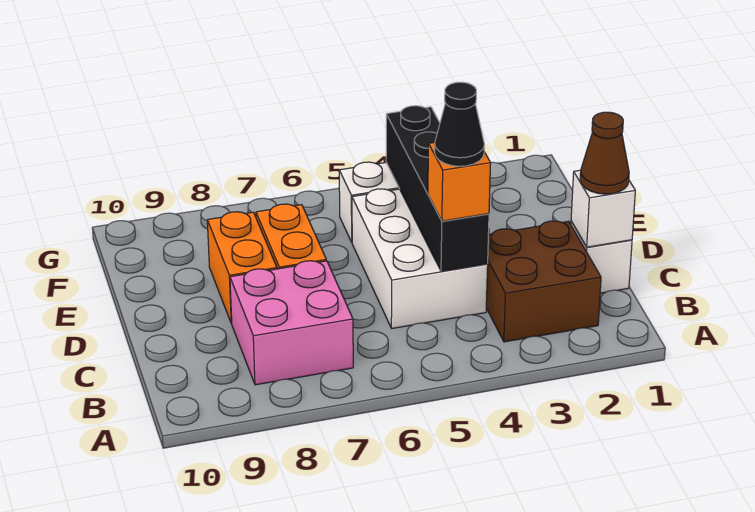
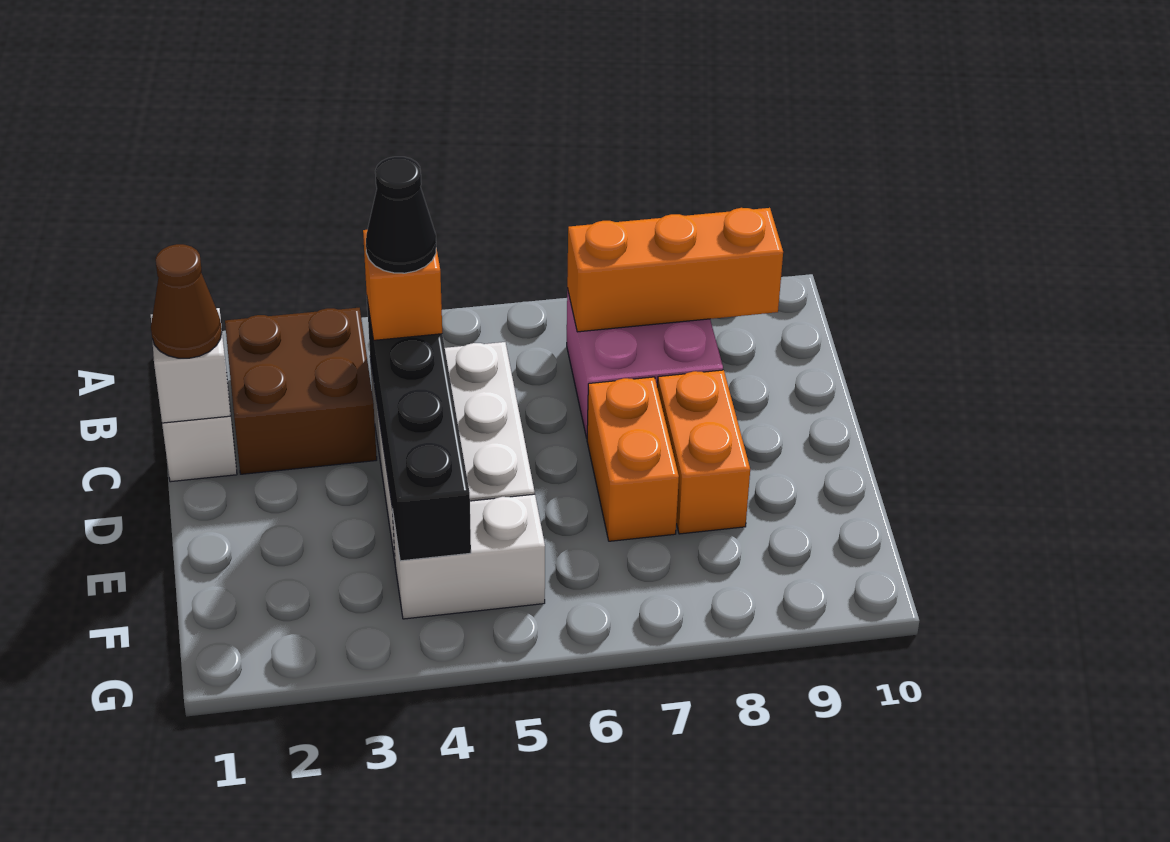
none -> orange brick B7:B9 level 2

